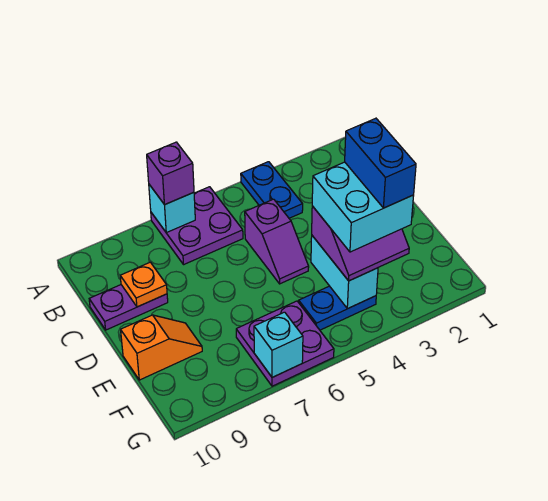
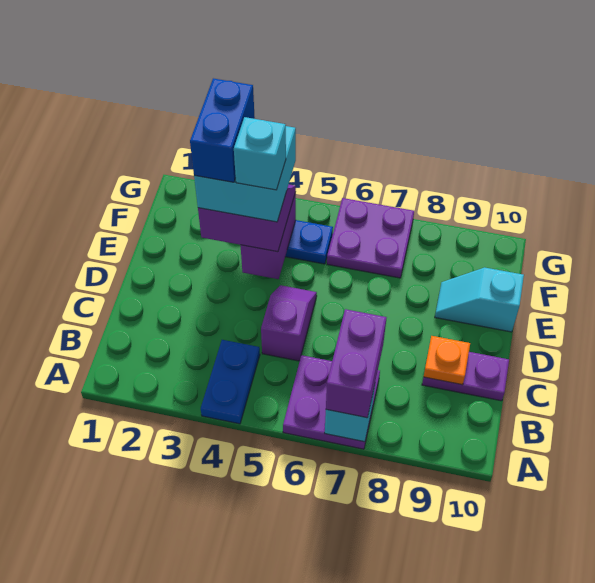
purple brick A7 level 3 -> purple brick A7:B7 level 3
cyan brick E4:F4 level 2 -> purple brick E4:F4 level 2
orange slope E9:E10 level 1 top 10 -> cyan slope E9:E10 level 1 top 10
cyan brick G7 level 2 -> cyan brick E4 level 5

